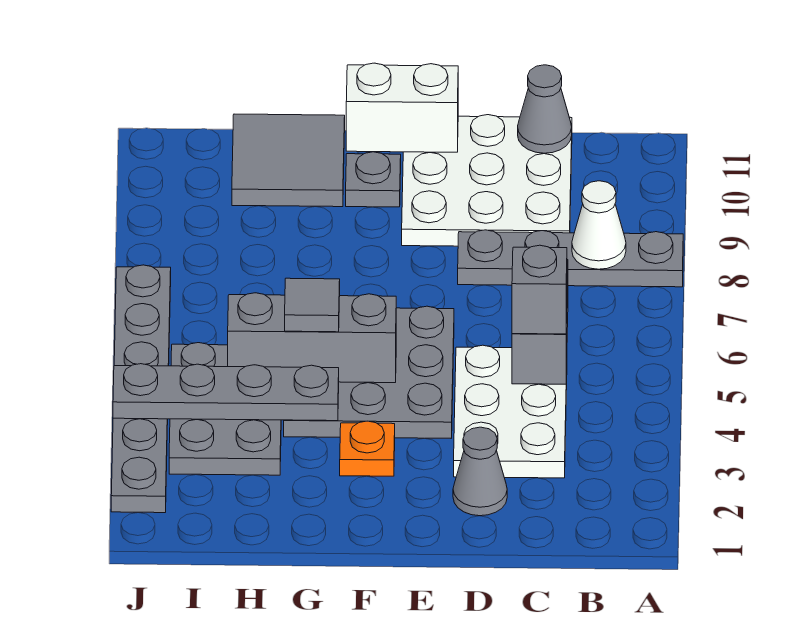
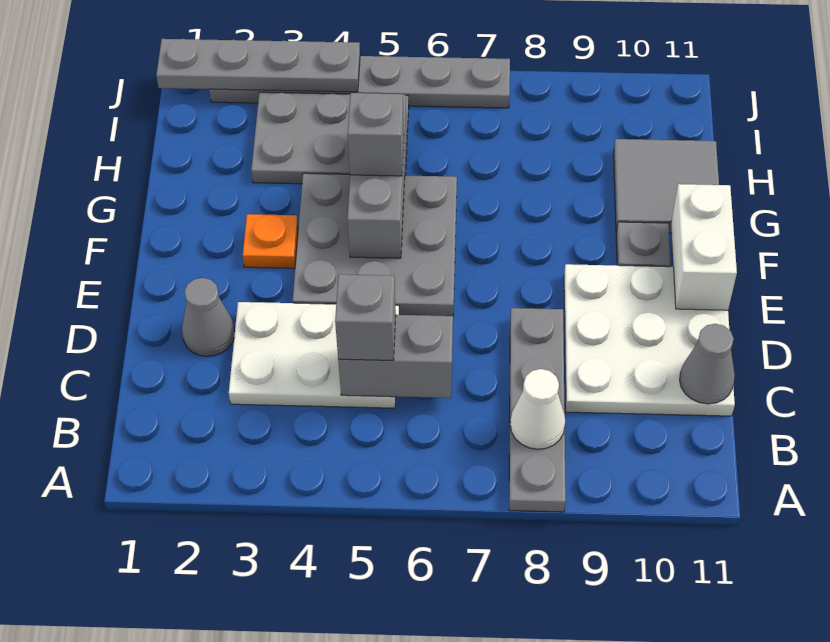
grey plate G4:J4 level 2 -> grey plate J1:J4 level 2
grey tile G5 level 3 -> grey brick G5 level 3

